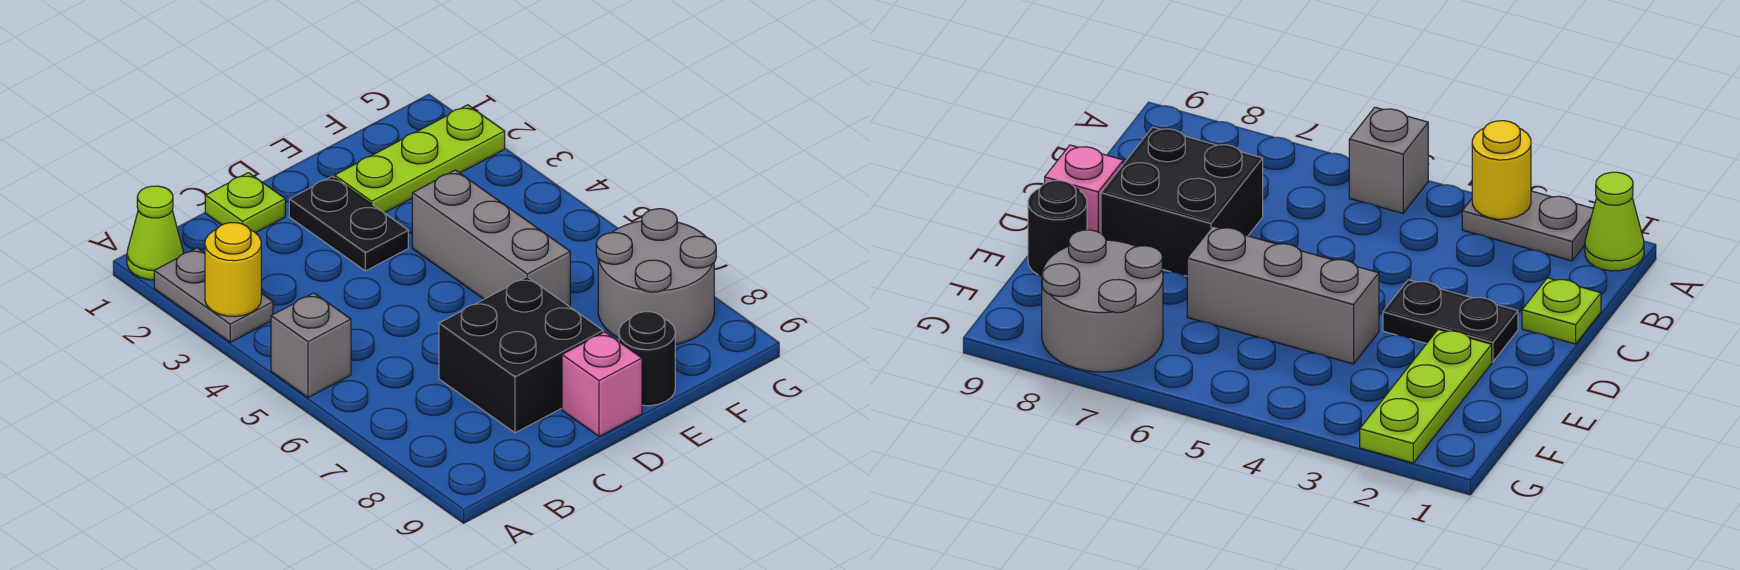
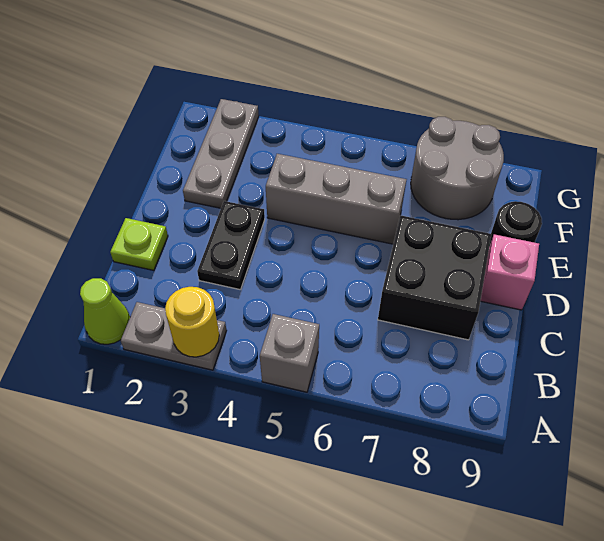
black plate D2:D3 level 1 -> black plate C3:D3 level 1
lime plate E2:G2 level 1 -> grey plate E2:G2 level 1

